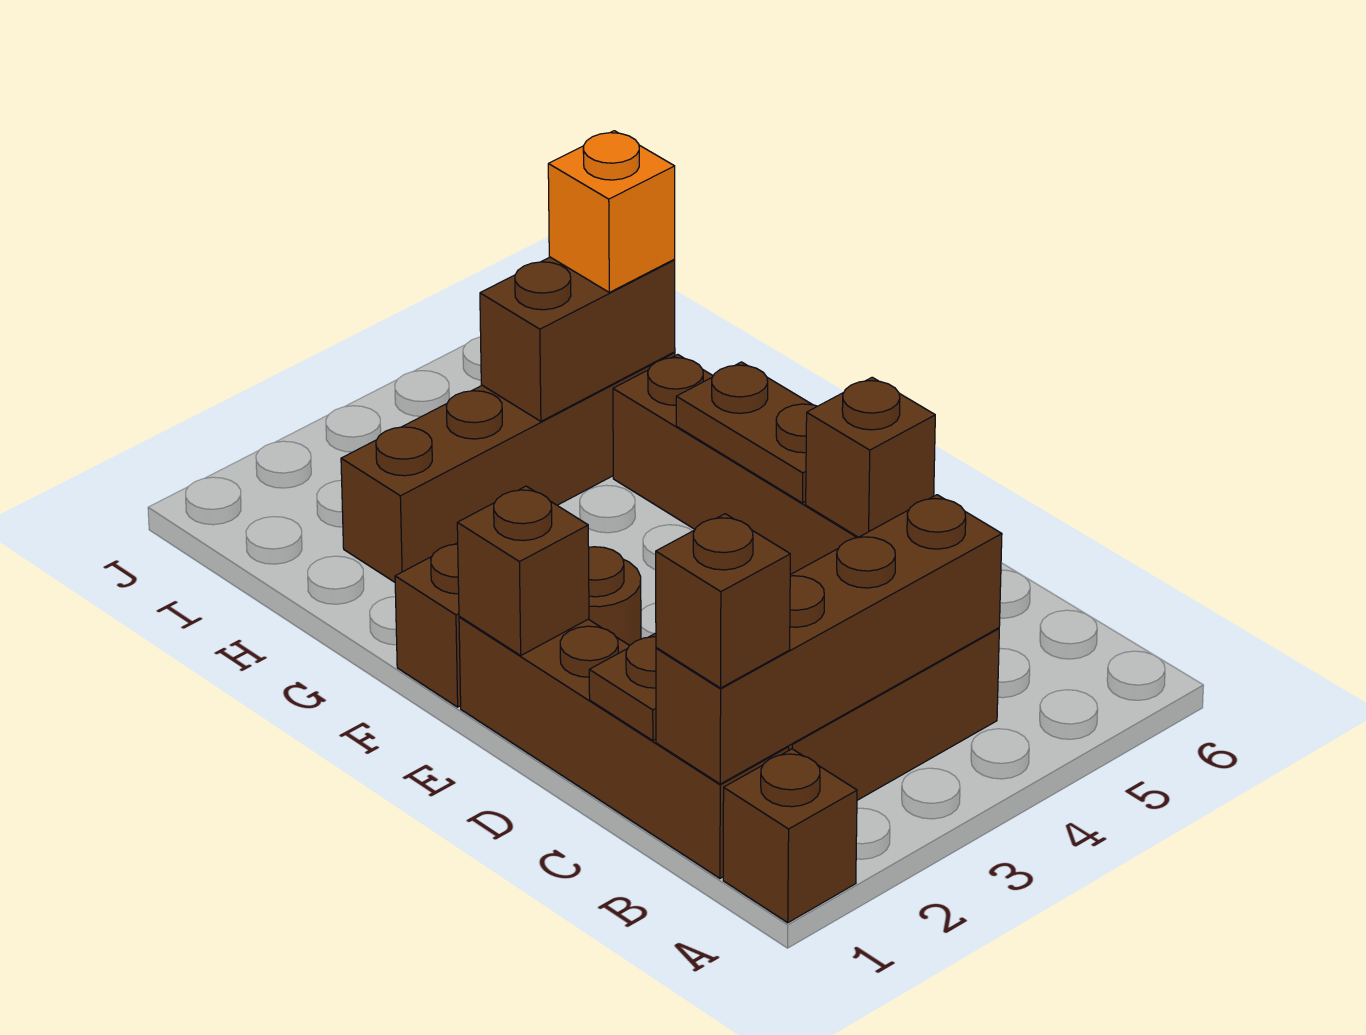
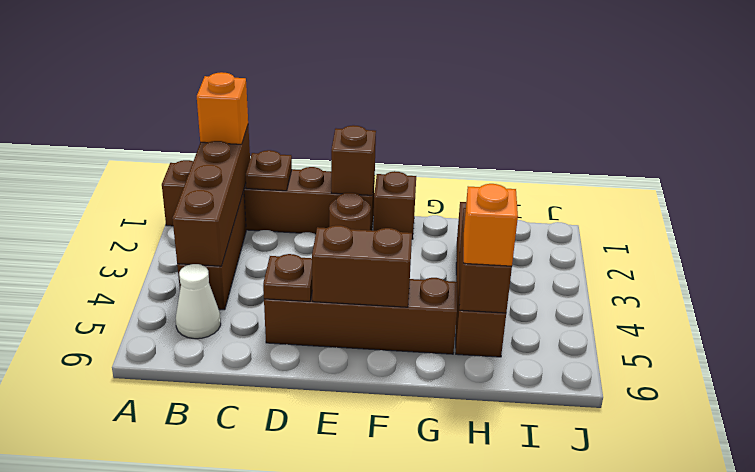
brown brick B1 level 3 -> orange brick B1 level 3
none -> white cone B5 level 1
brown brick D5 level 2 -> brown plate D5 level 2
brown plate E5:F5 level 2 -> brown brick E5:F5 level 2

